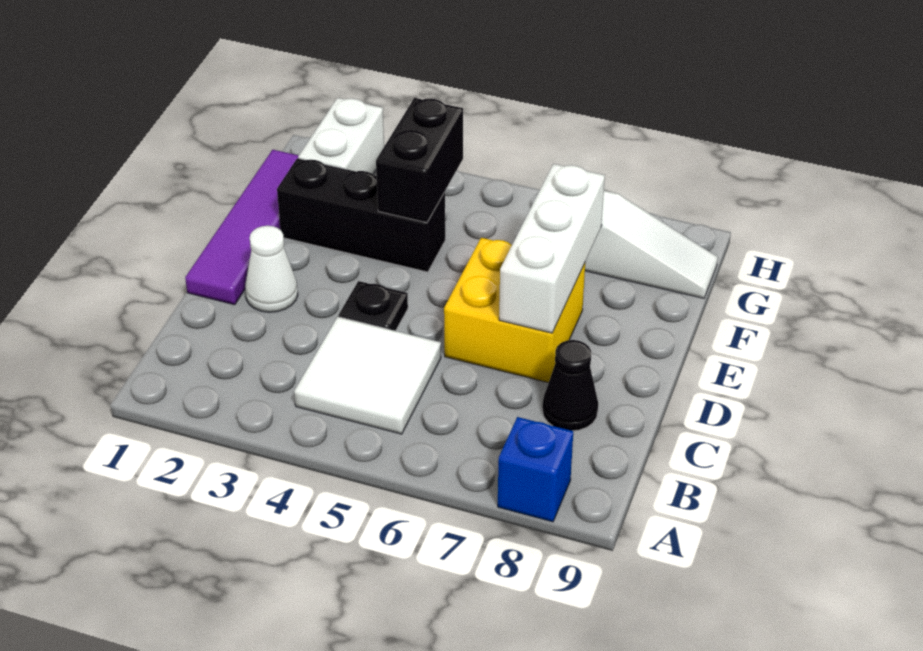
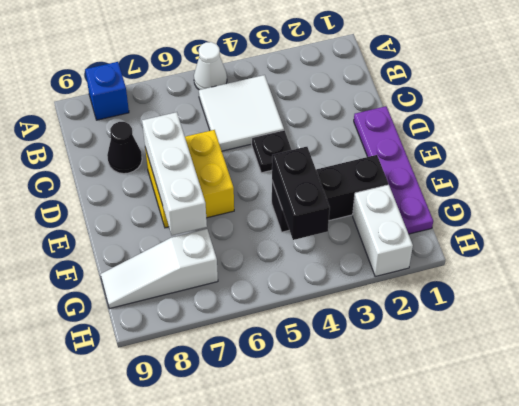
purple tile D1:G1 level 1 -> purple plate D1:G1 level 1
white cone D2 level 1 -> white cone A5 level 1

